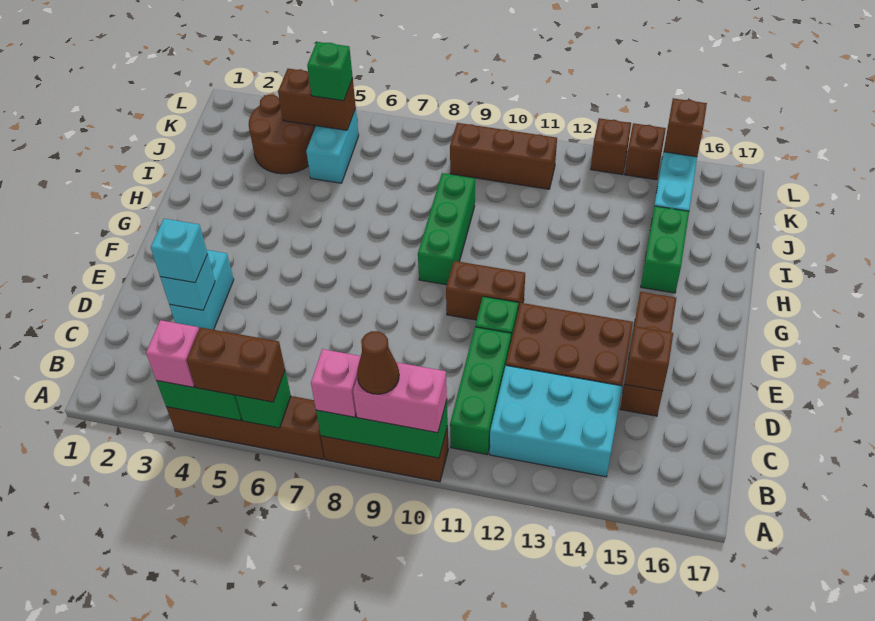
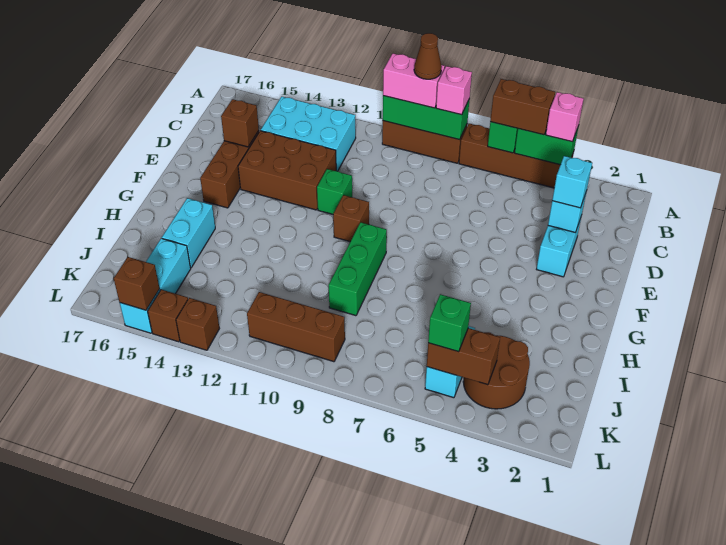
green brick B11:D11 level 1 -> none
brown brick F10:F11 level 1 -> brown brick F10 level 1
green brick H15:I15 level 1 -> cyan brick H15:I15 level 1

